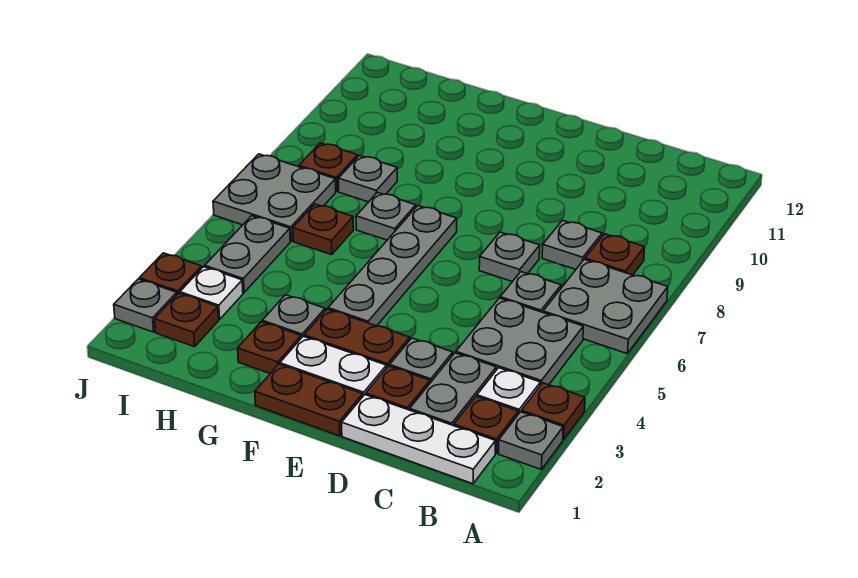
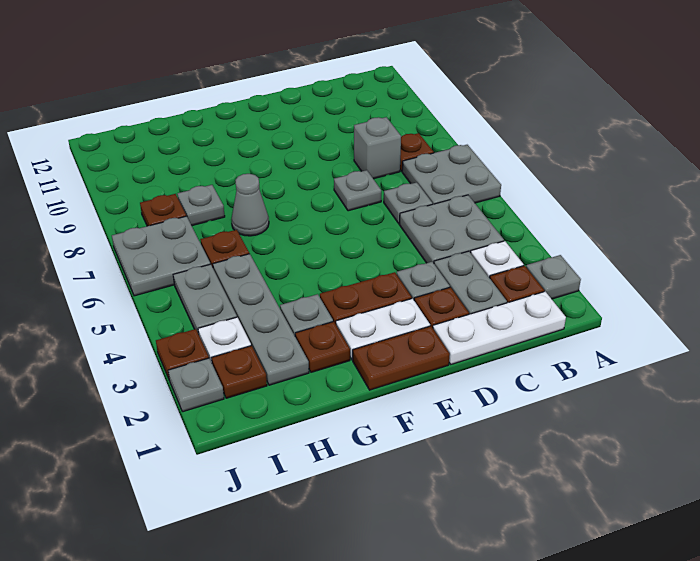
brown plate A3 level 1 -> none
grey plate C8 level 1 -> grey brick C8 level 1
grey plate F4:F7 level 1 -> grey plate H2:H5 level 1
grey plate G7 level 1 -> grey cone G7 level 1

